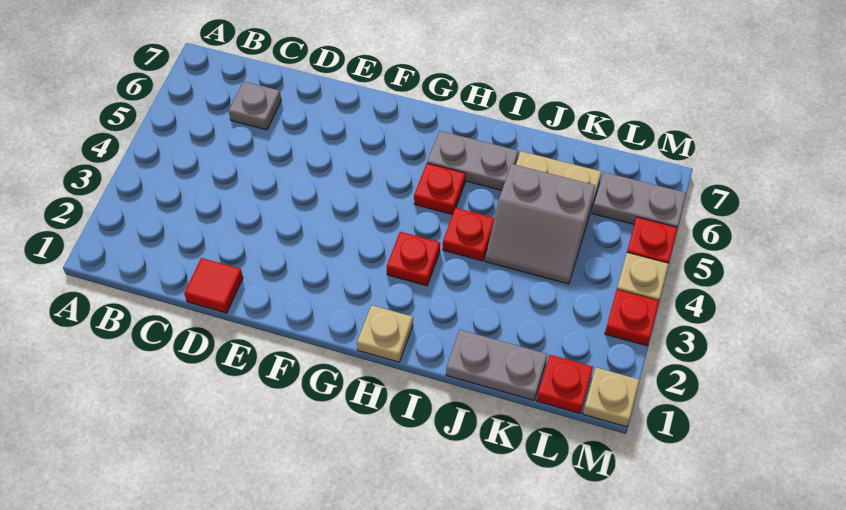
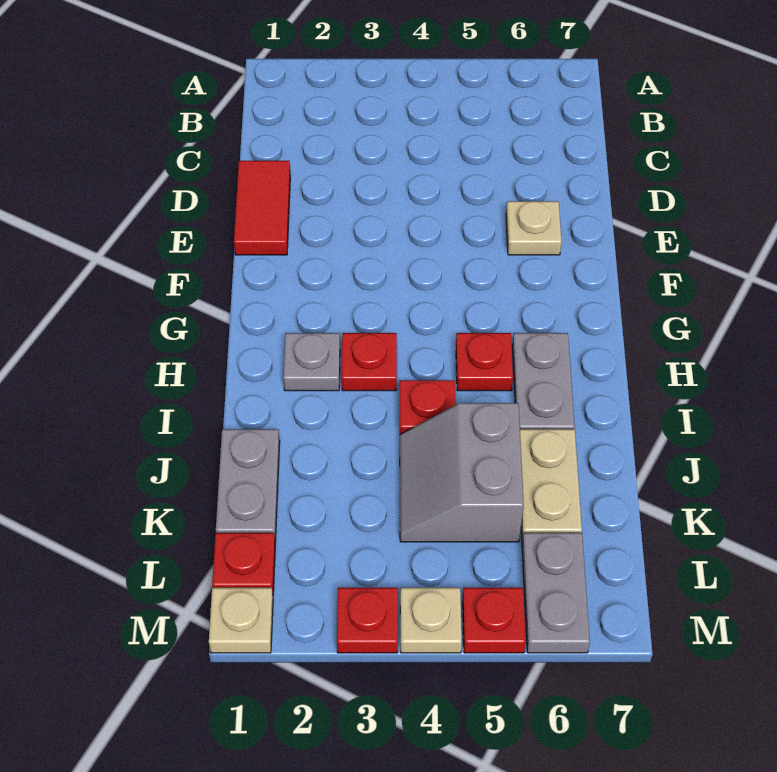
grey plate C6 level 1 -> grey plate H2 level 1
red tile D1 level 1 -> red tile D1:E1 level 1
tan plate H1 level 1 -> tan plate E6 level 1

